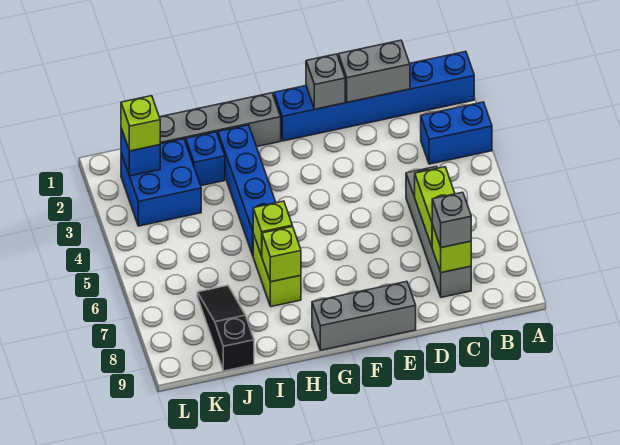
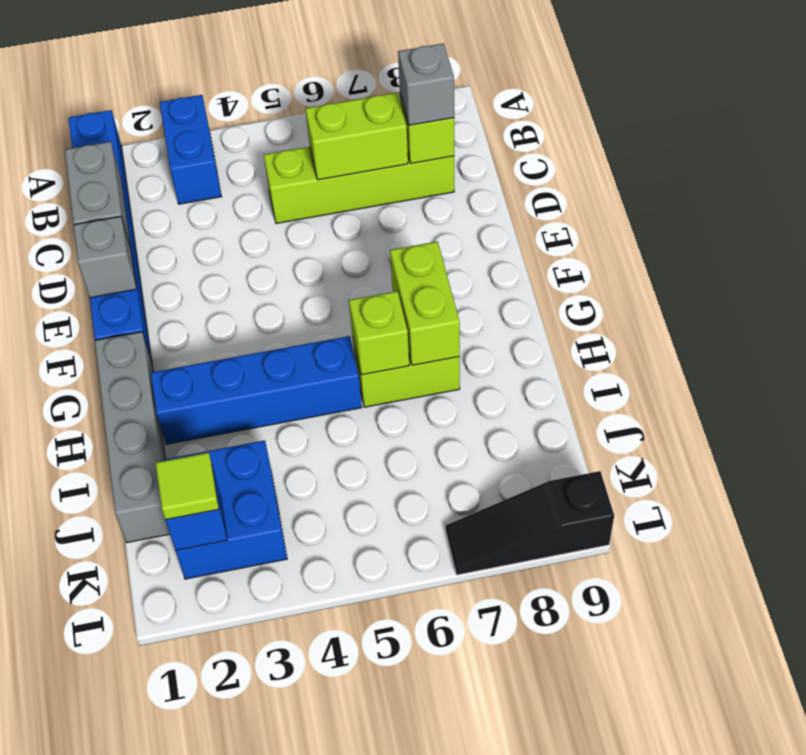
grey brick C5:C8 level 1 -> lime brick C5:C8 level 1
grey brick E9:G9 level 1 -> none
lime brick H7 level 2 -> lime brick G7:H7 level 2
blue brick I2 level 1 -> none
black slope J7:J9 level 1 top 9 -> black slope L7:L9 level 1 top 9
lime brick K2 level 3 -> lime tile K2 level 3

